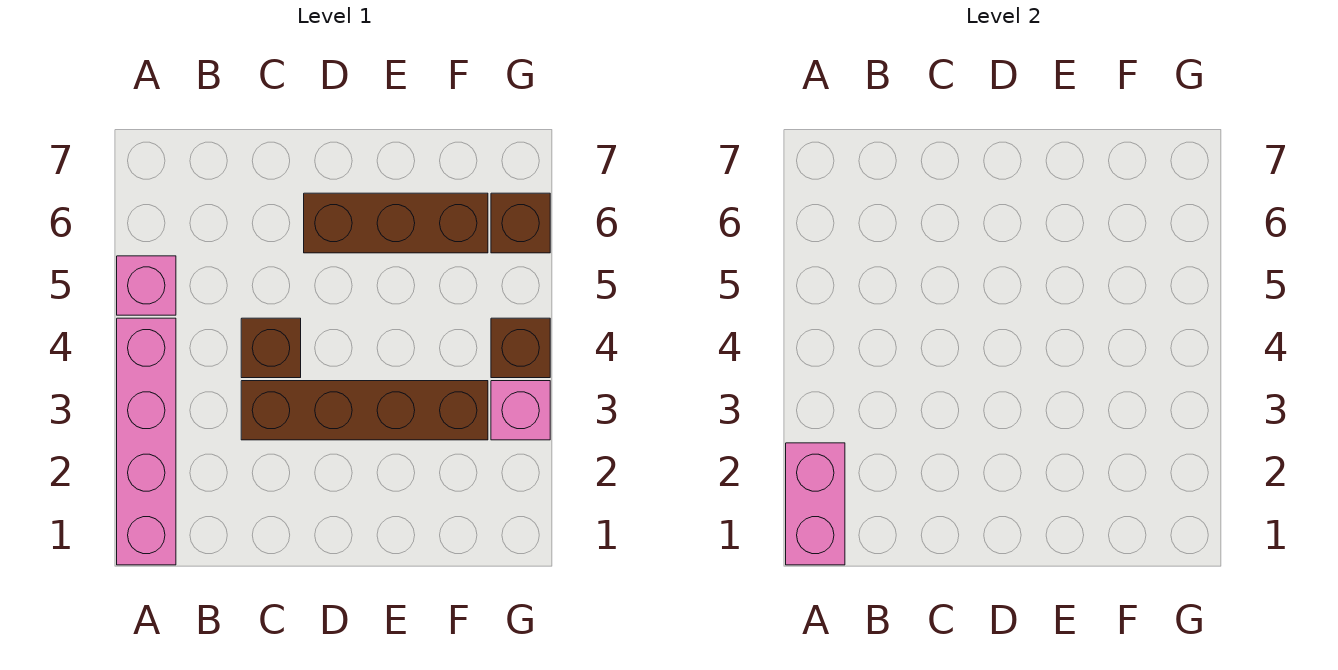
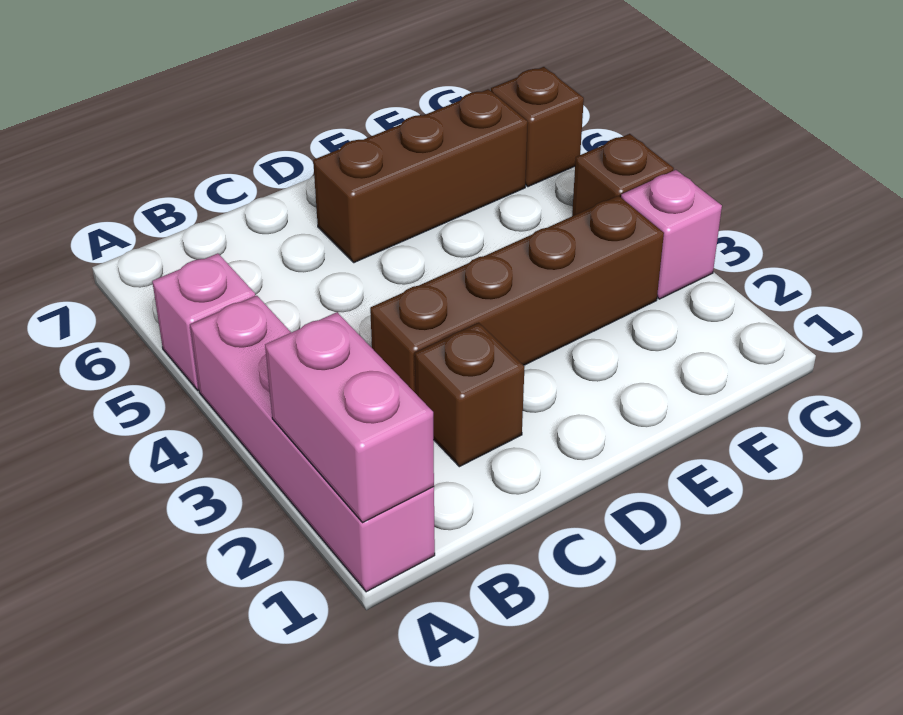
brown brick C4 level 1 -> brown brick C2 level 1

